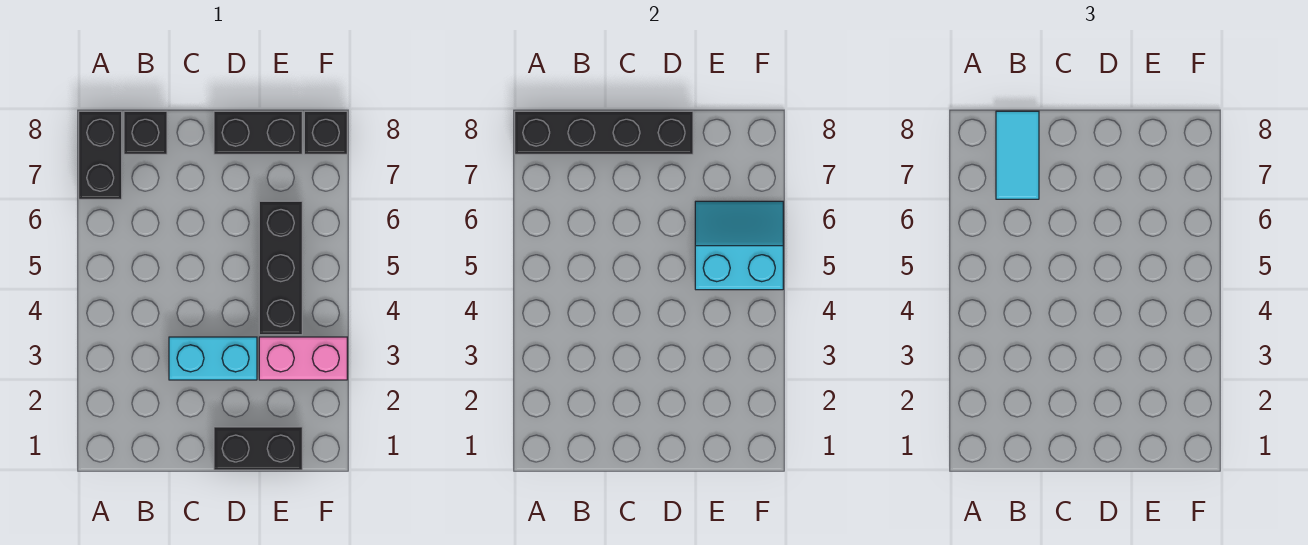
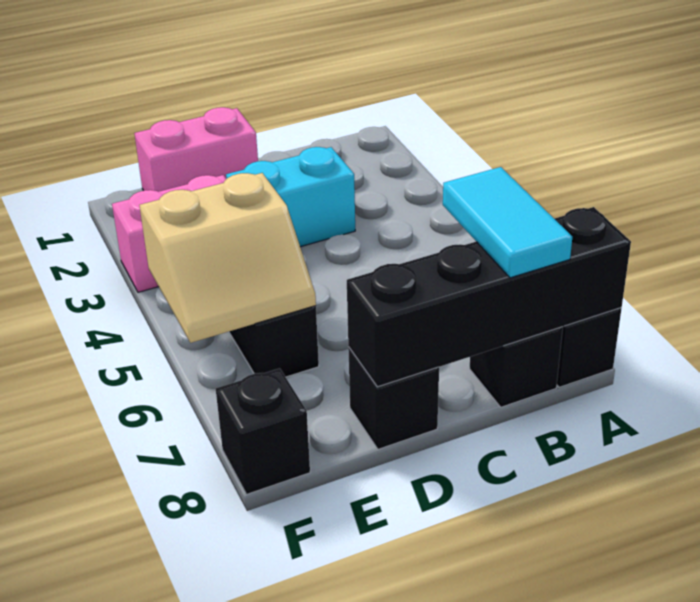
black brick D1:E1 level 1 -> pink brick D1:E1 level 1
black brick D8:E8 level 1 -> black brick D8 level 1
cyan slope E5:F6 level 2 top 5 -> tan slope E5:F6 level 2 top 5

